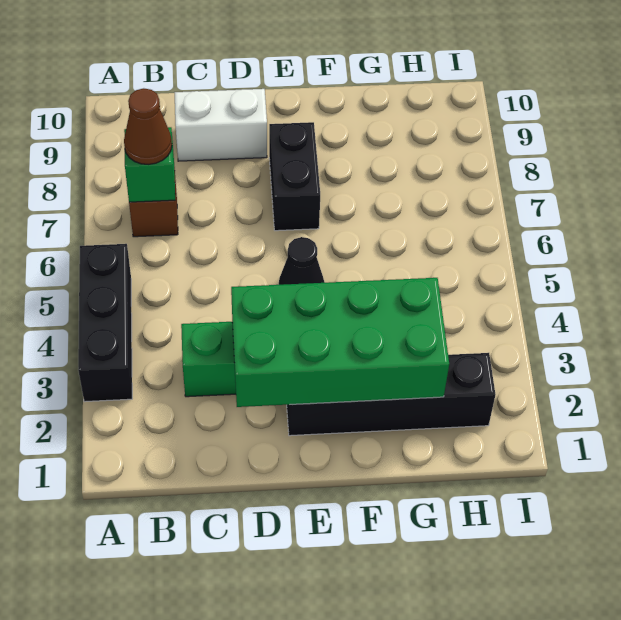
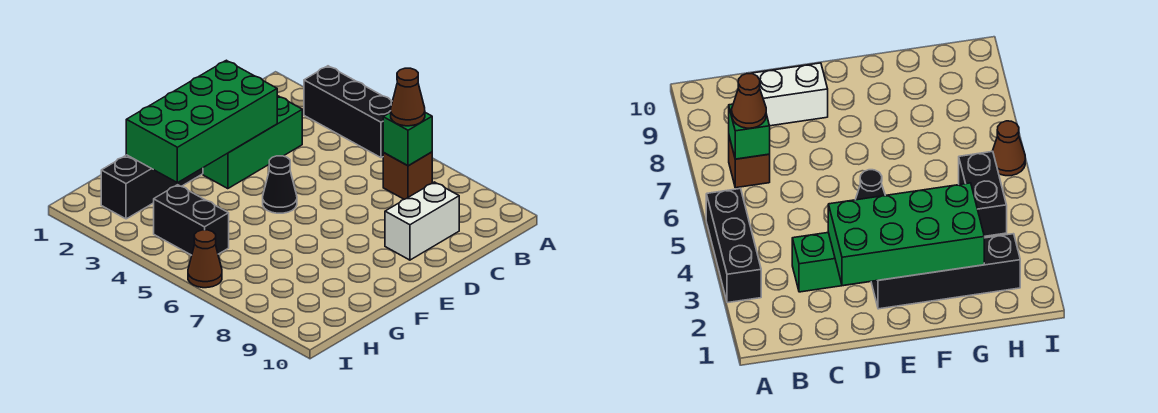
black brick E7:E8 level 1 -> black brick H4:H5 level 1
none -> brown cone I6 level 1

